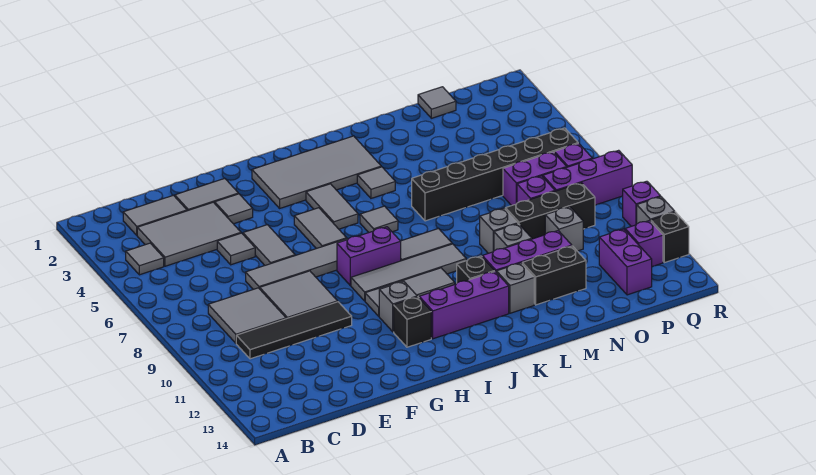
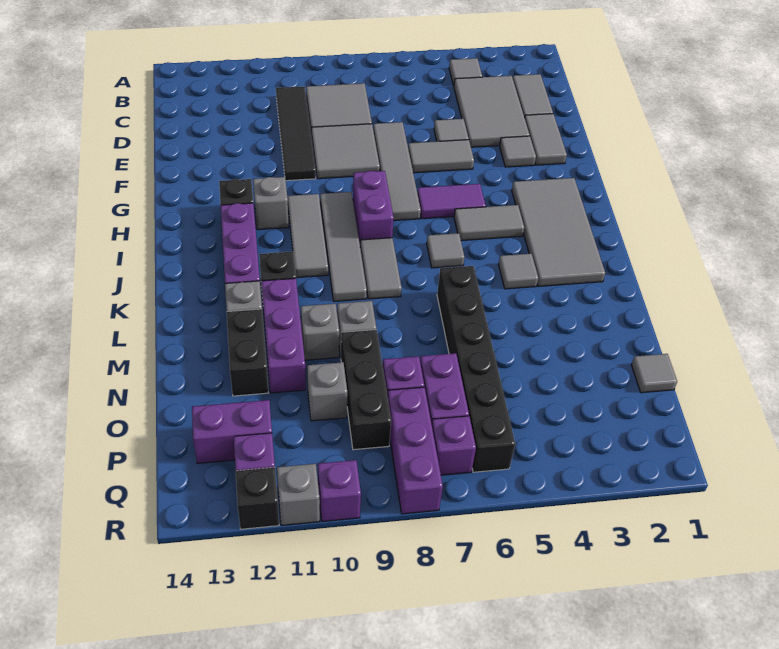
grey tile H5:H6 level 1 -> purple tile H5:H6 level 1

